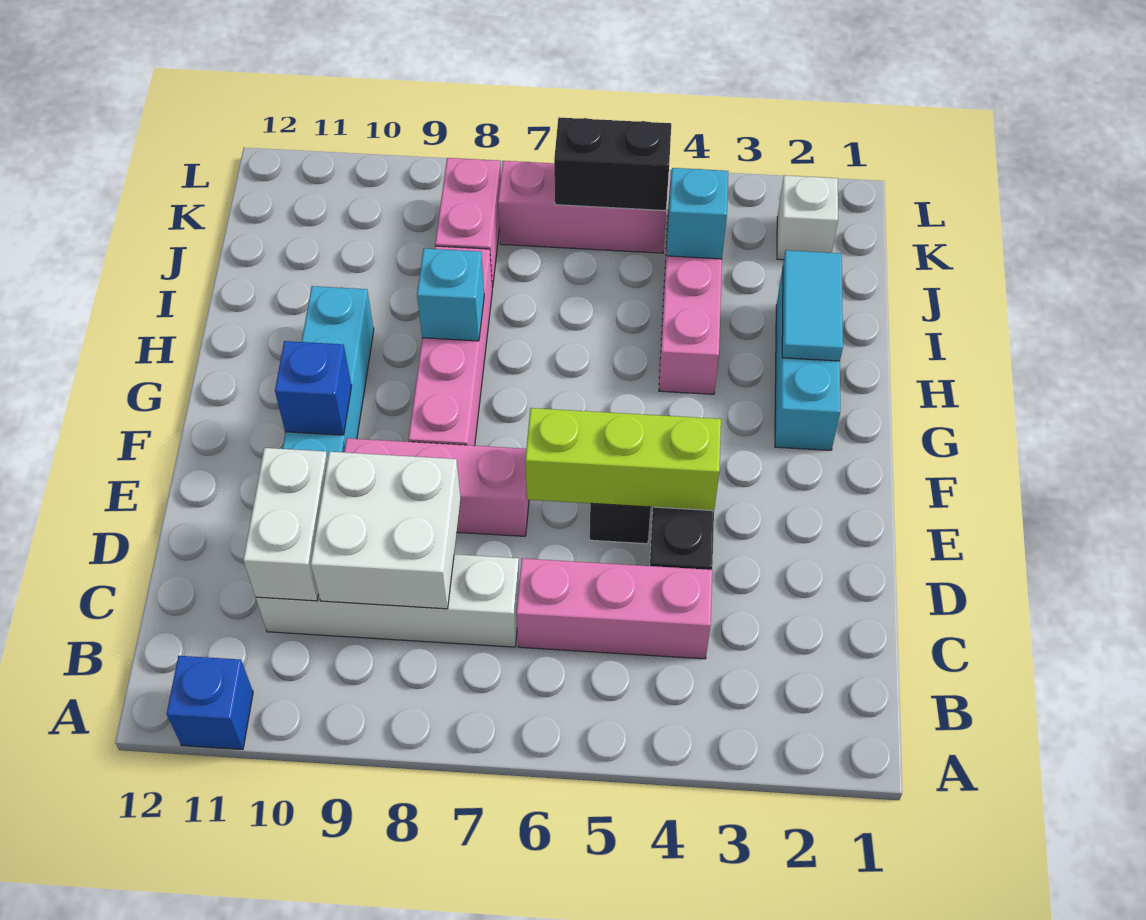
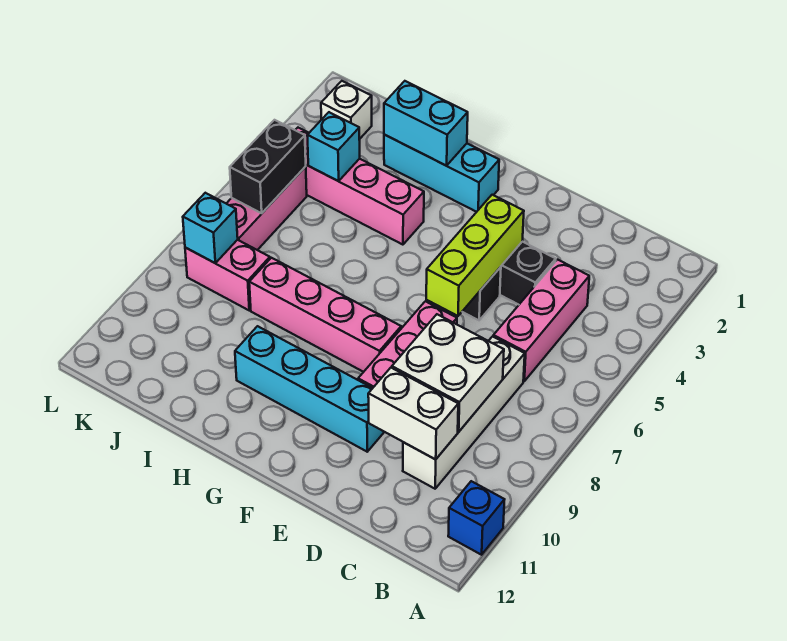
blue brick F10 level 2 -> none
cyan tile H2:I2 level 2 -> cyan brick H2:I2 level 2
cyan brick H8 level 2 -> cyan brick K8 level 2

